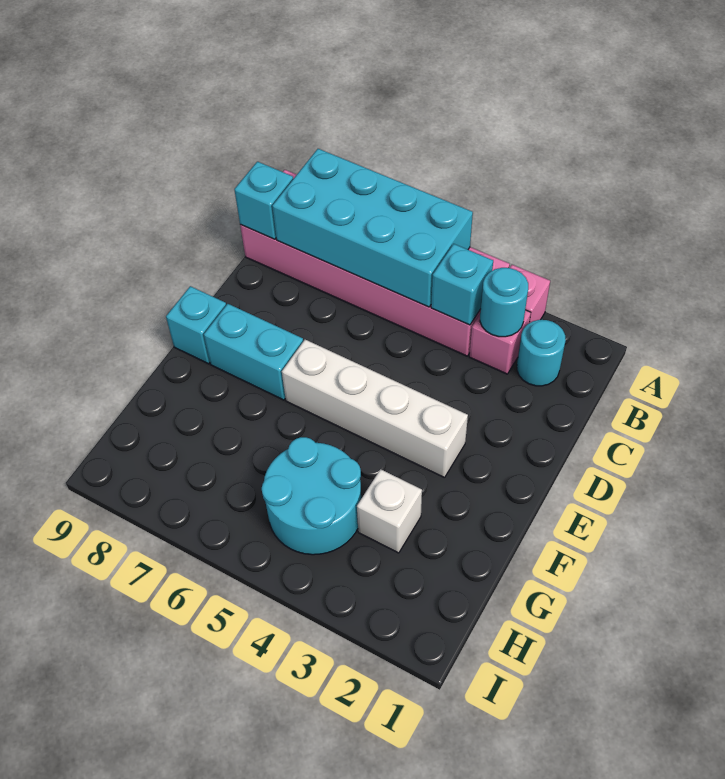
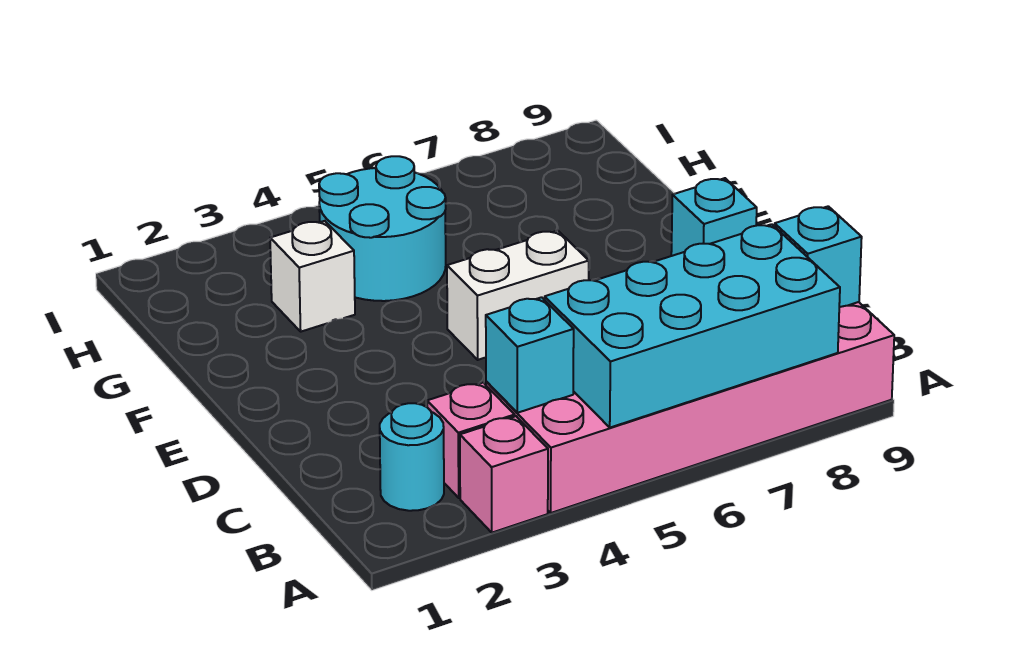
cyan round brick B3 level 2 -> none
white brick E3:E6 level 1 -> white brick E5:E6 level 1
cyan brick E7:E8 level 1 -> none

